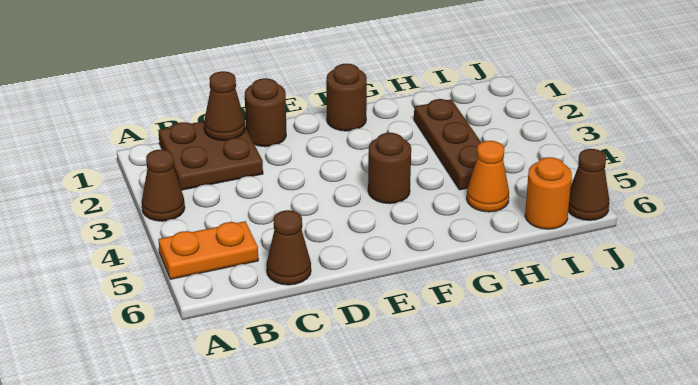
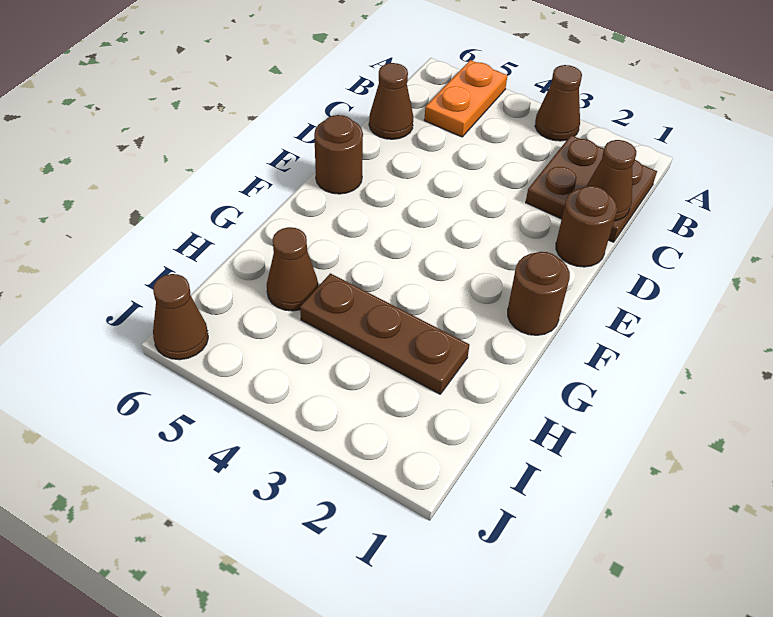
brown round brick F4 level 1 -> brown round brick E6 level 1
orange cone H5 level 1 -> brown cone H5 level 1
orange round brick I6 level 1 -> none

